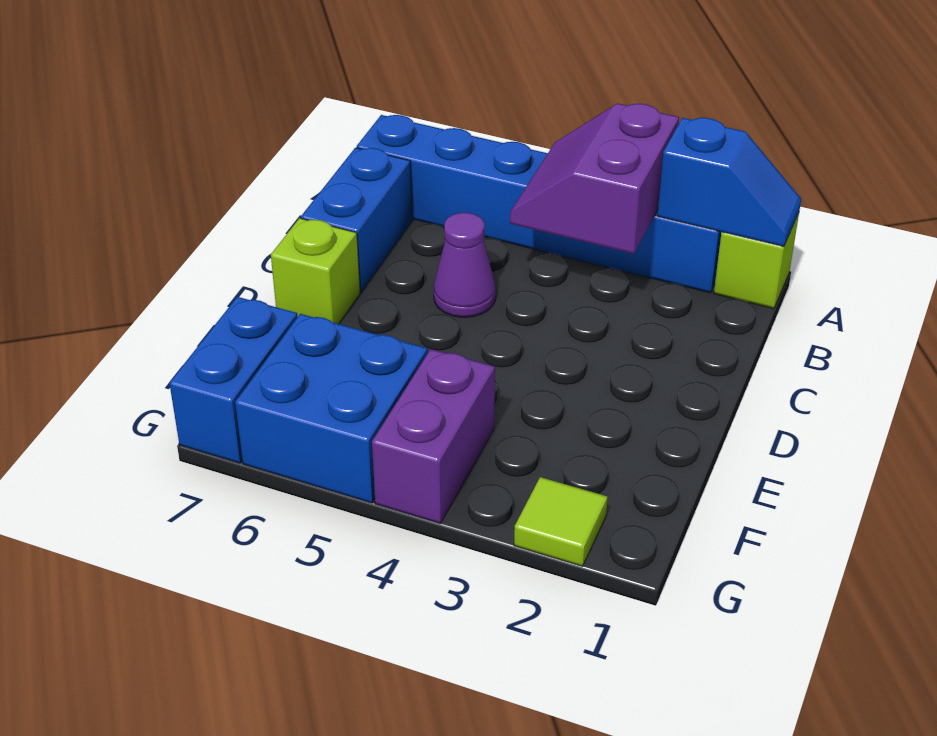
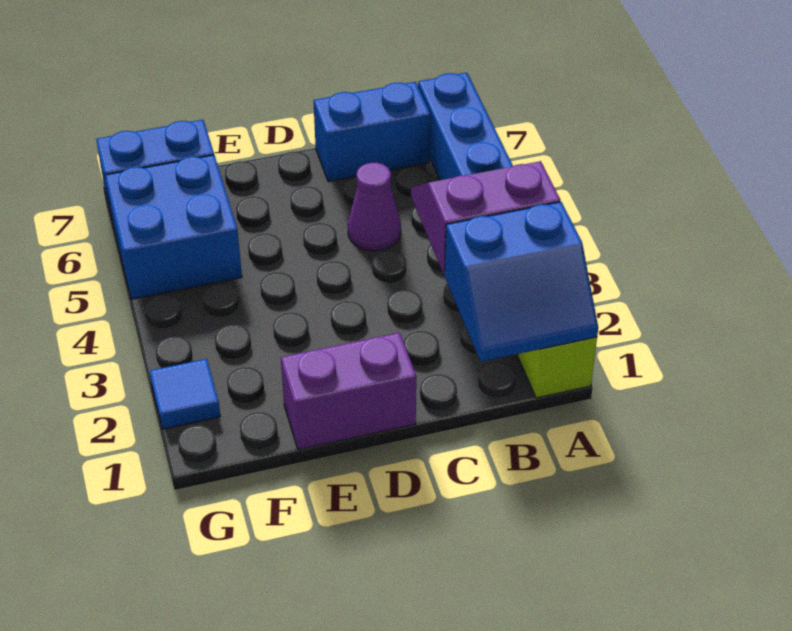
blue slope A1:A2 level 2 top 2 -> blue slope A1:B2 level 2 top 2
lime brick D7 level 1 -> none
purple brick F4:G4 level 1 -> purple brick D1:E1 level 1
lime tile G2 level 1 -> blue tile G2 level 1

